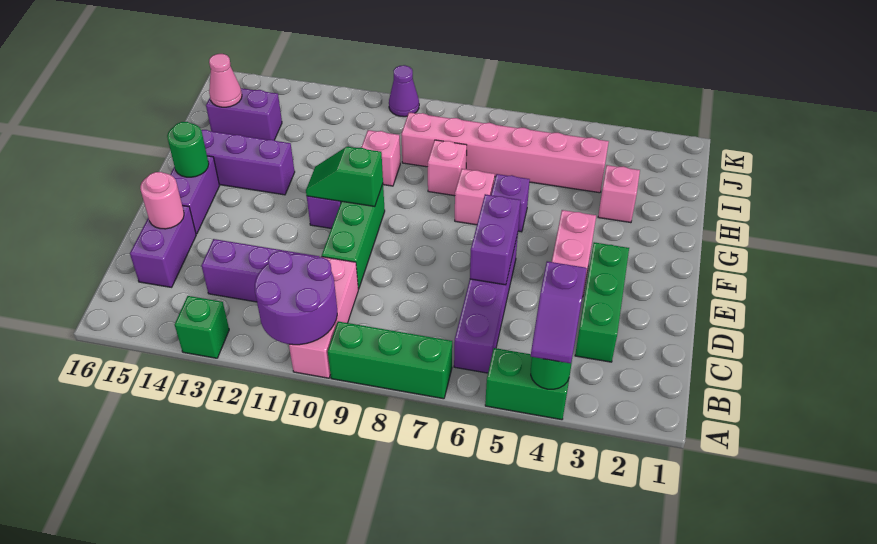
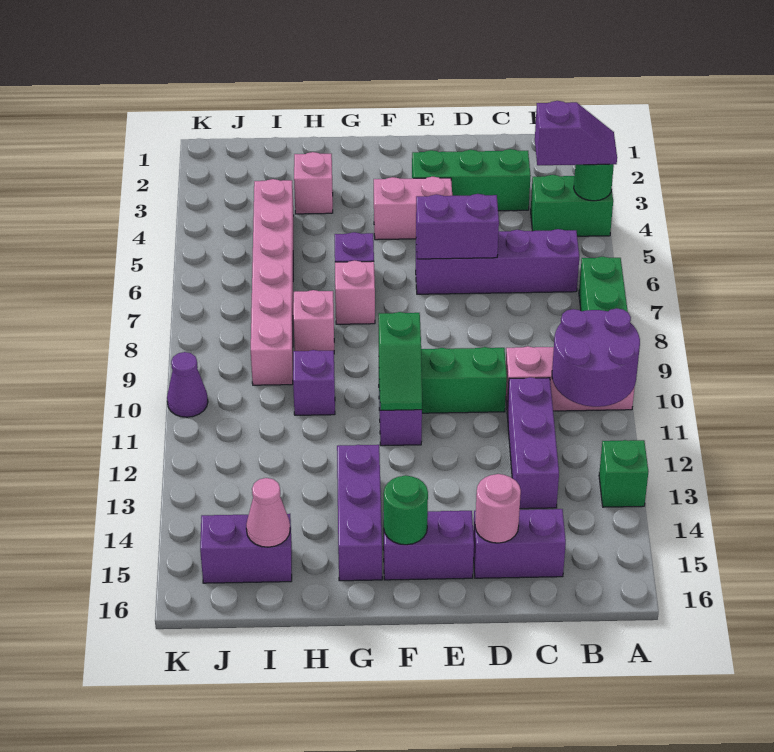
green brick A4:A5 level 1 -> green brick A4:B4 level 1
pink brick H10 level 1 -> purple brick H10 level 1
purple brick I14:I15 level 1 -> purple brick I15:J15 level 1

